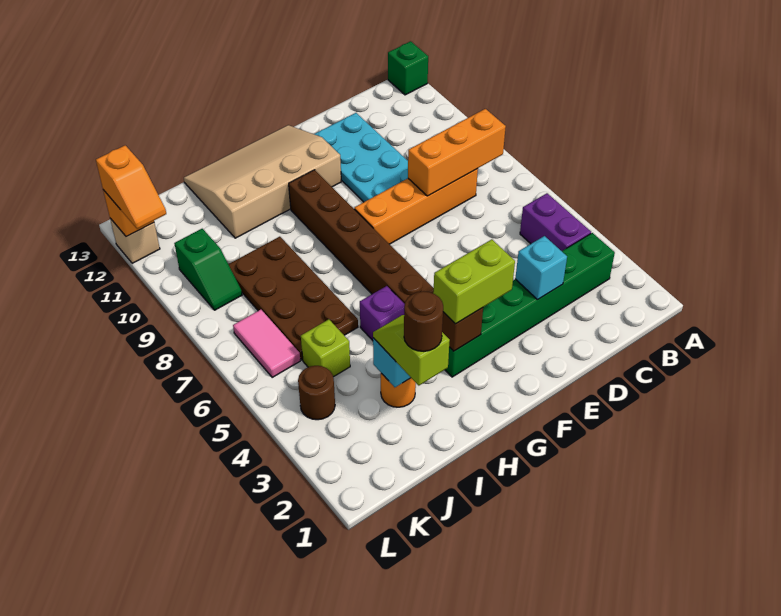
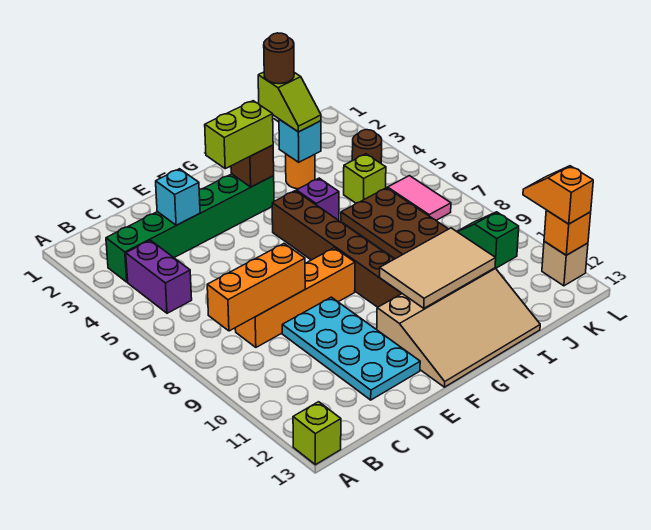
green brick A13 level 1 -> lime brick A13 level 1
none -> tan tile G10:I11 level 2

